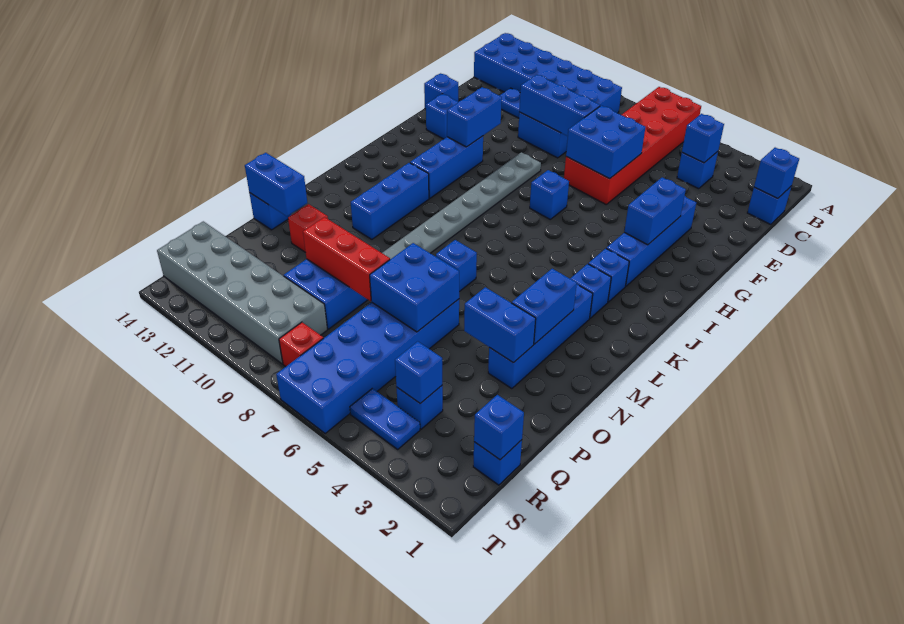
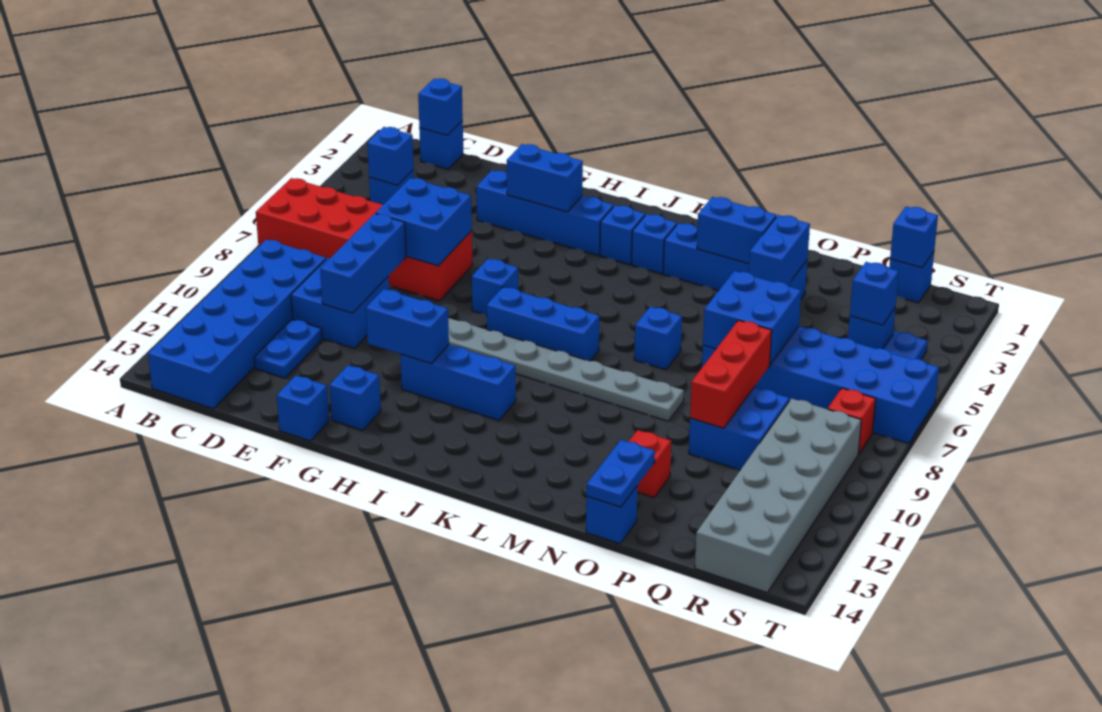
blue brick K11:M11 level 1 -> blue brick I8:K8 level 1
blue brick O13:O14 level 2 -> blue plate O13:O14 level 2

